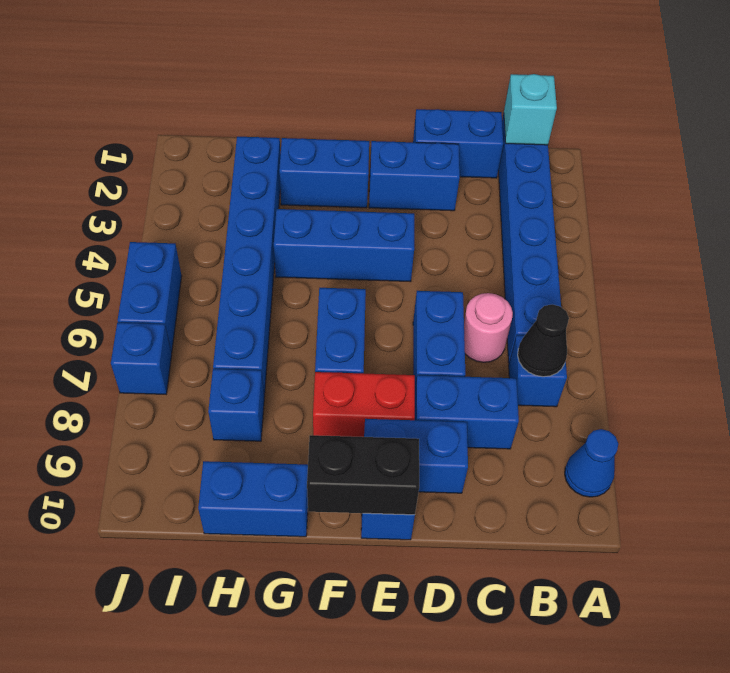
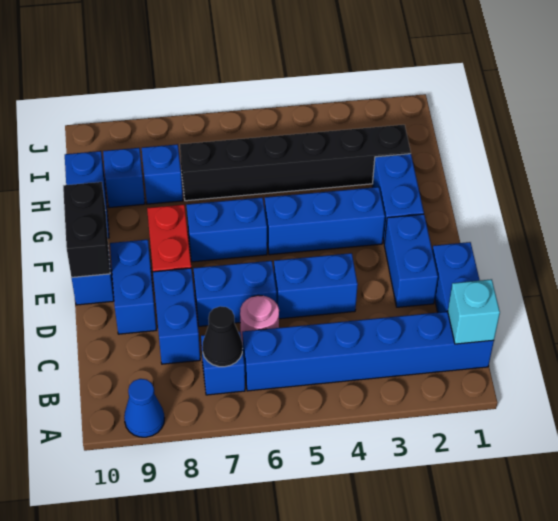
blue brick E4:G4 level 1 -> blue brick F3:F5 level 1
blue brick H2:H7 level 1 -> black brick H2:H7 level 1
blue brick J5:J6 level 1 -> blue brick D4:D5 level 1
blue brick J7 level 1 -> blue brick H9 level 1

